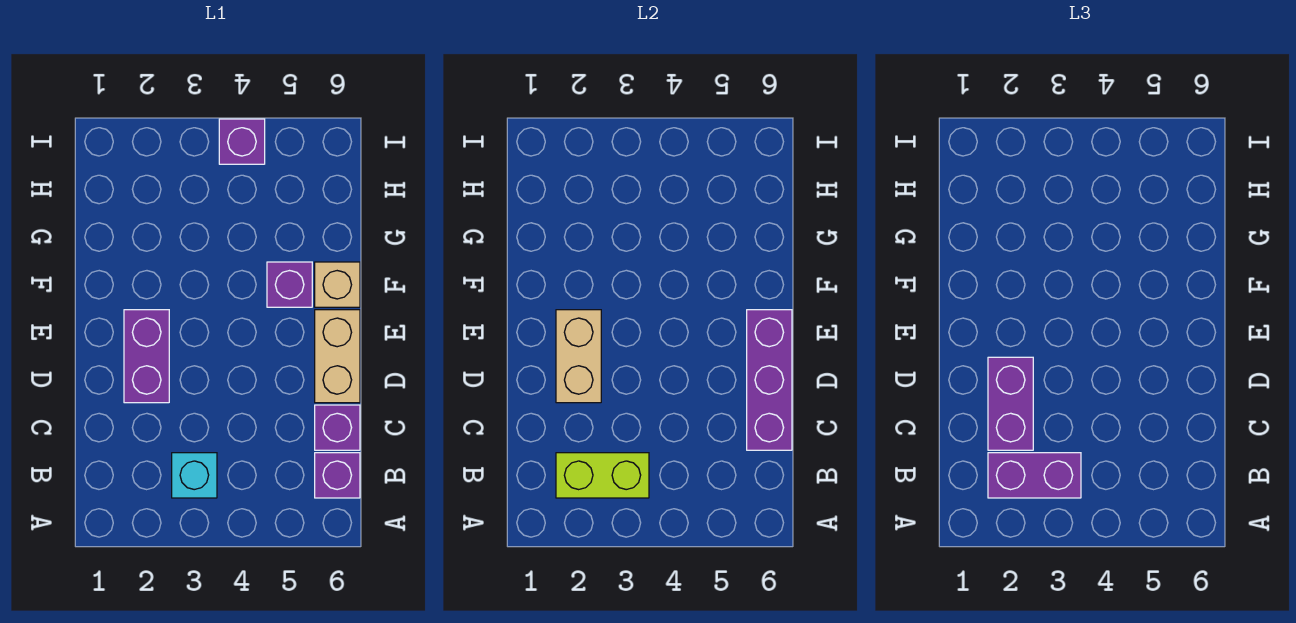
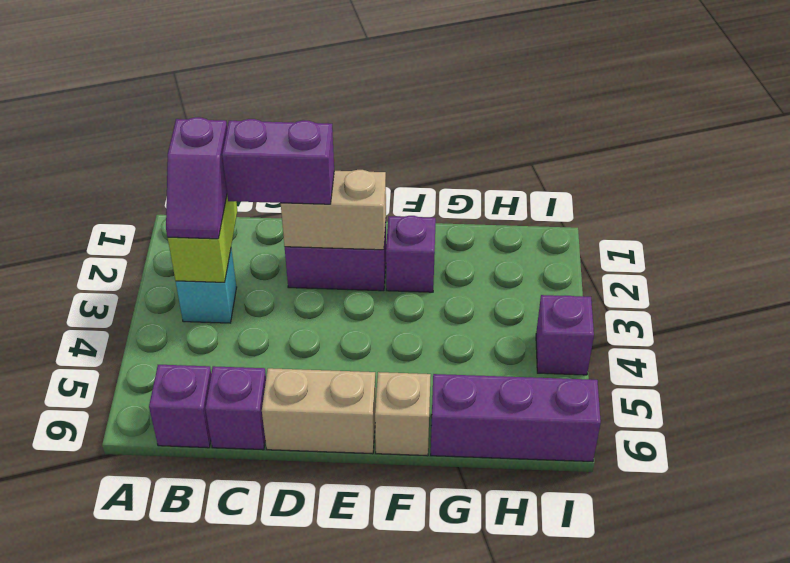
purple brick B2:B3 level 3 -> purple slope B2:B3 level 3 top 2
purple brick C6:E6 level 2 -> purple brick G6:I6 level 1
purple brick F5 level 1 -> purple brick F2 level 1

